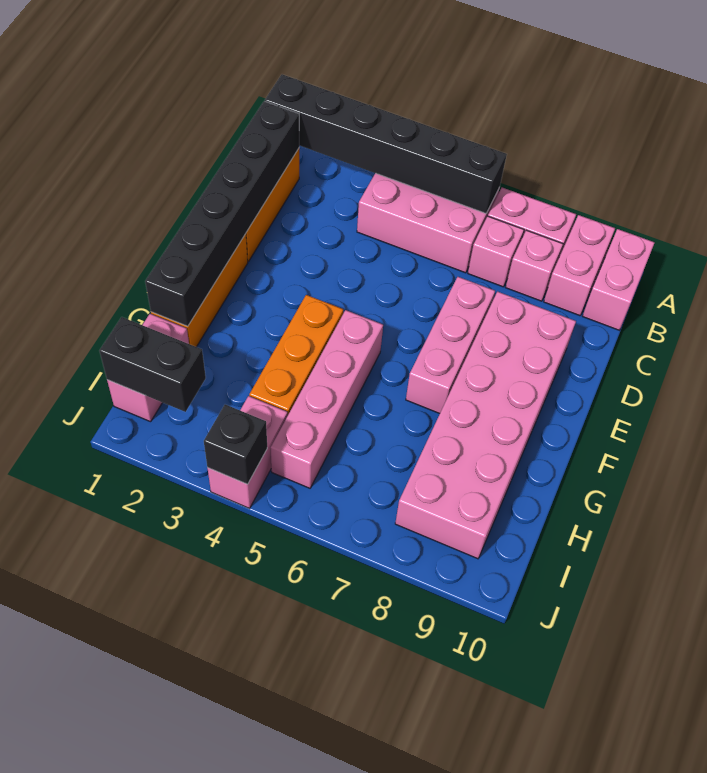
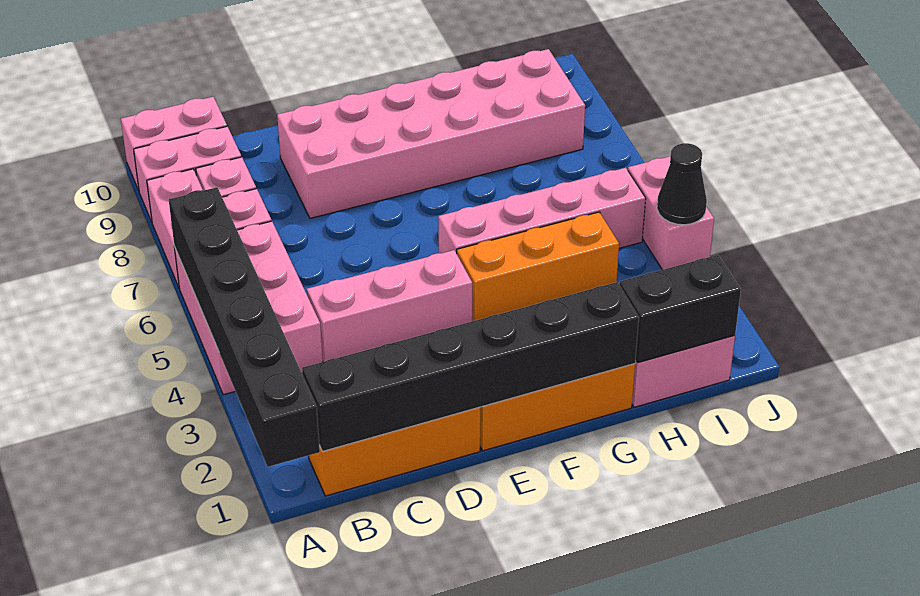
pink brick D7:F7 level 1 -> pink brick C4:E4 level 1
black brick I1:I2 level 2 -> black brick H1:I1 level 2
pink brick I4:J4 level 1 -> pink brick J4:J5 level 1
black brick J4 level 2 -> black cone J4 level 2

